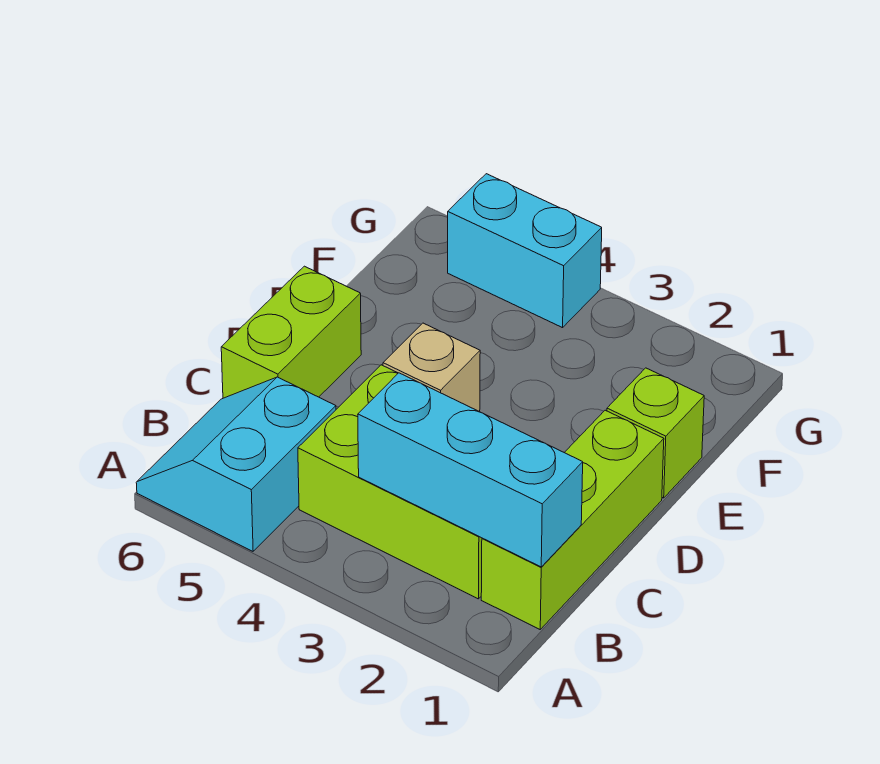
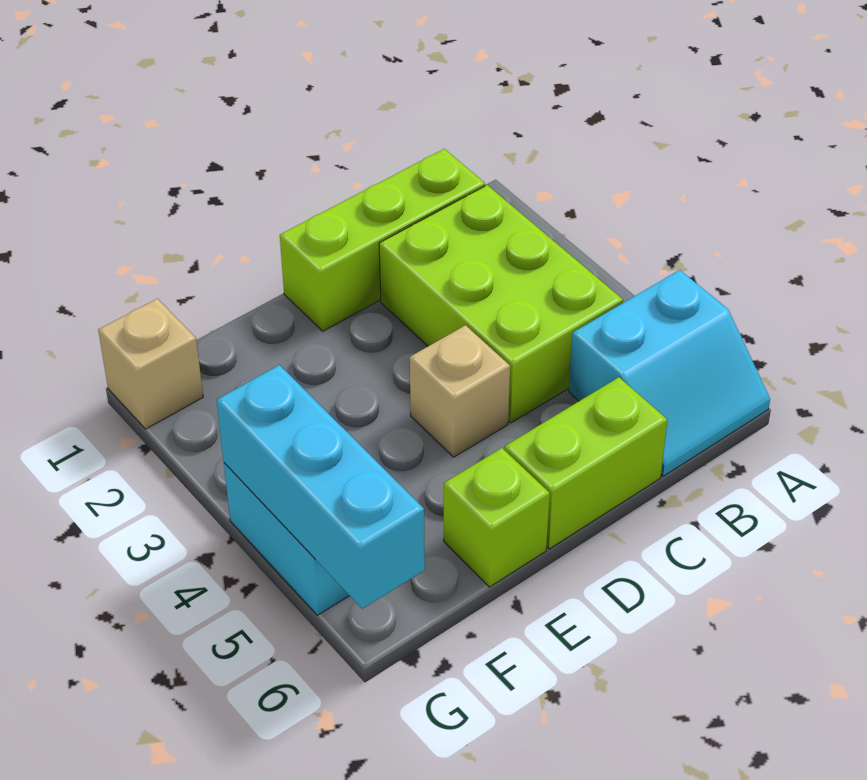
cyan brick B1:B3 level 2 -> cyan brick G4:G6 level 2
lime brick E1 level 1 -> lime brick E6 level 1
none -> tan brick G1 level 1

